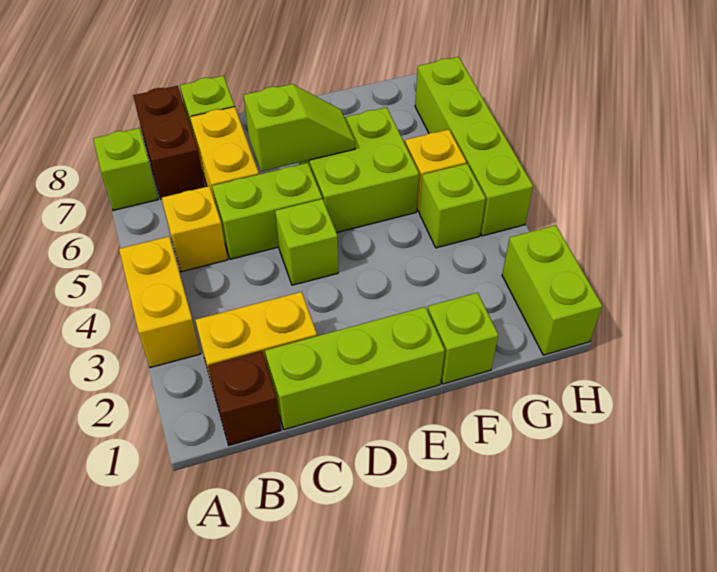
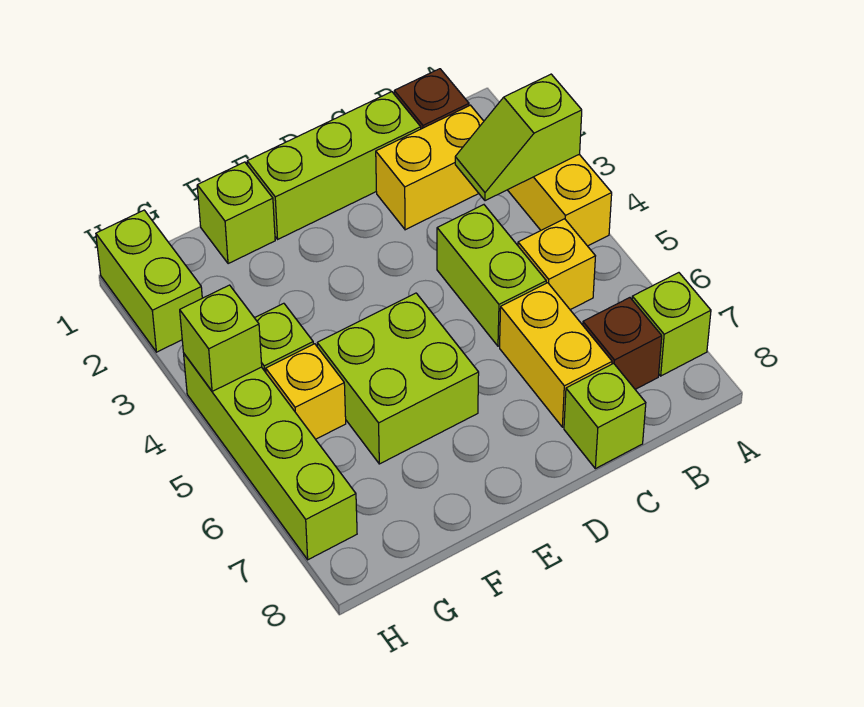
brown brick B7:B8 level 1 -> brown brick B7 level 1
lime brick C5:D5 level 1 -> lime brick C4:C5 level 1
lime brick D4 level 1 -> lime brick H4 level 2
lime slope D6:E6 level 2 top D -> lime slope A3:B3 level 2 top A

